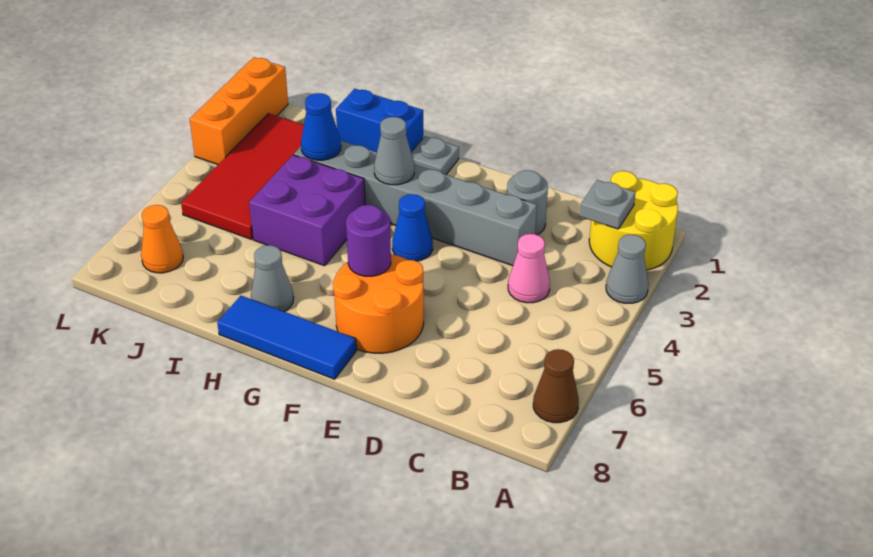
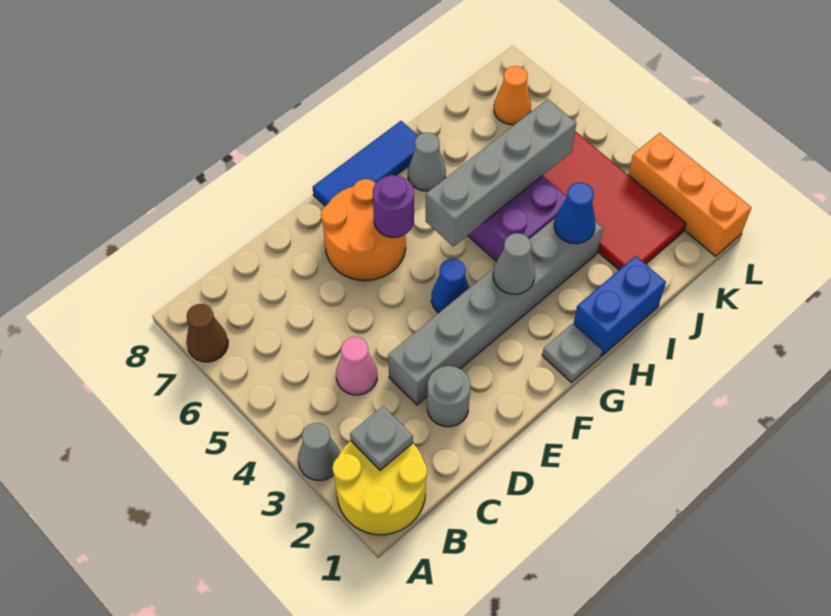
none -> grey brick G5:J5 level 2

